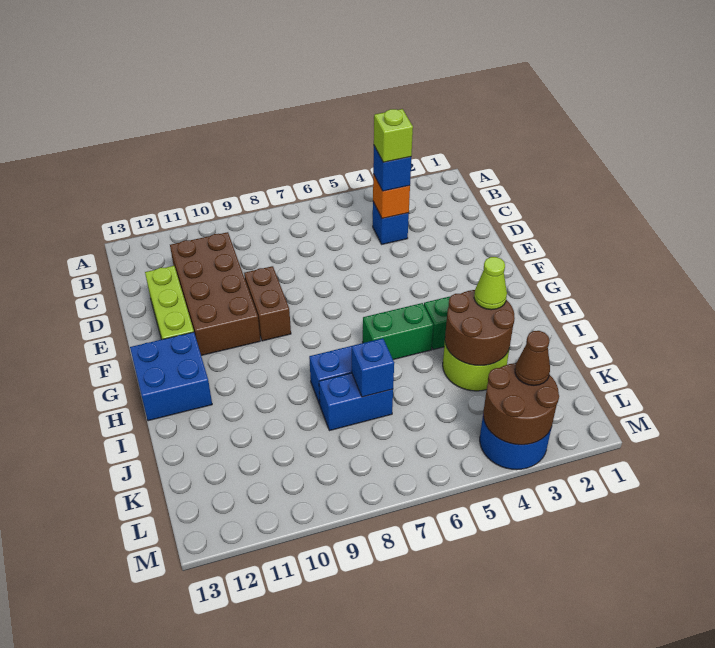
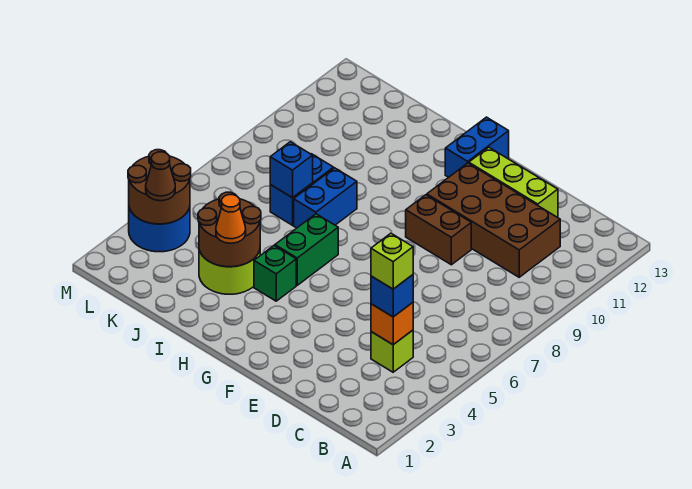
blue brick C4 level 1 -> lime brick C4 level 1
blue brick G12:H13 level 1 -> blue brick G12:G13 level 1
lime cone I3 level 3 -> orange cone I3 level 3

